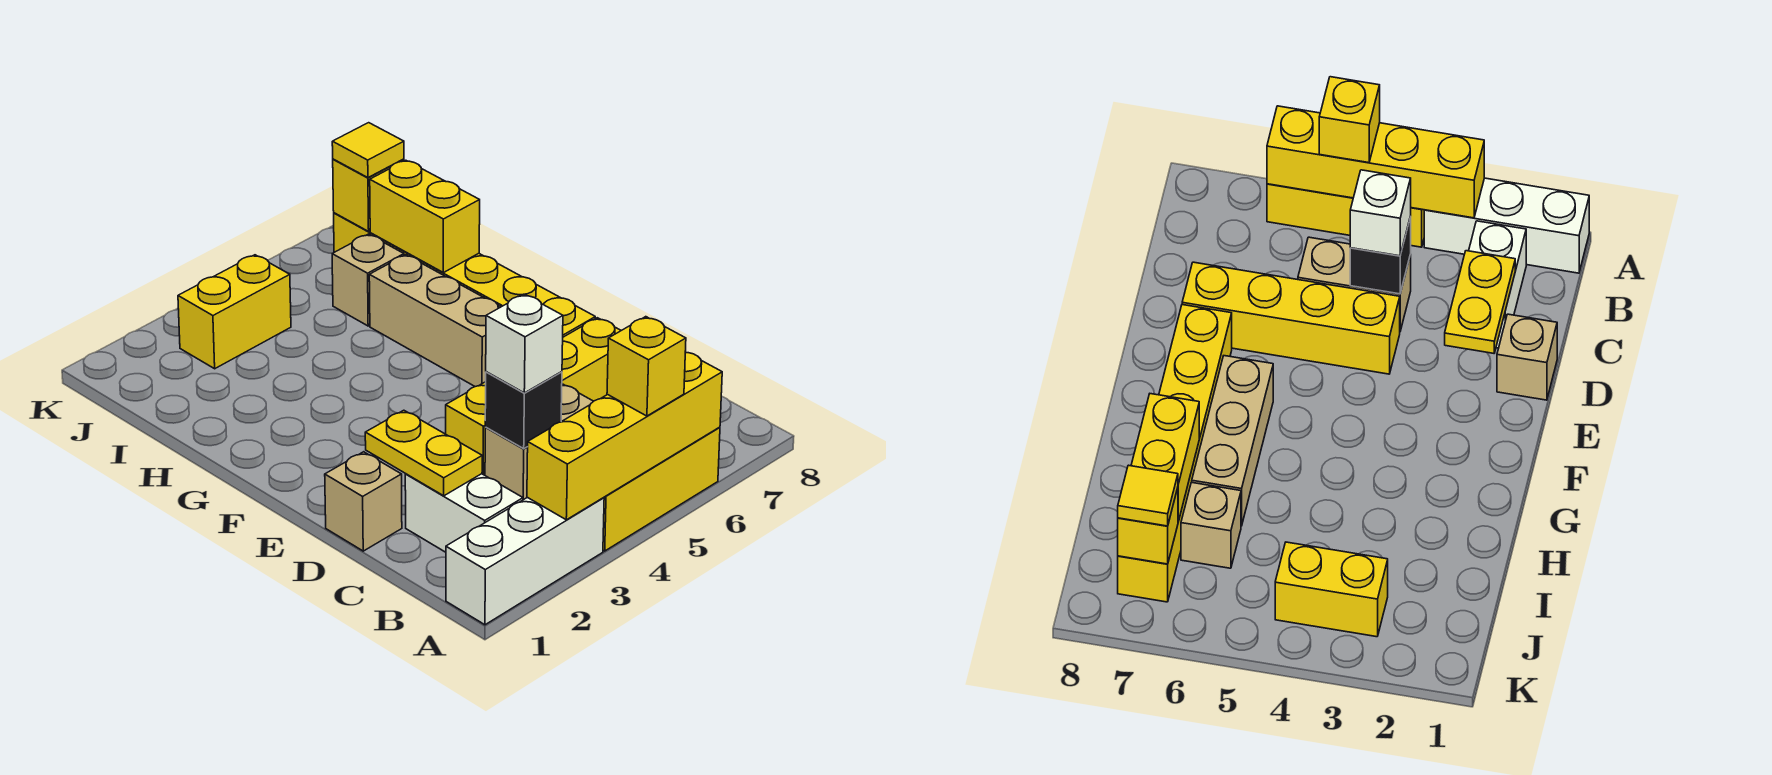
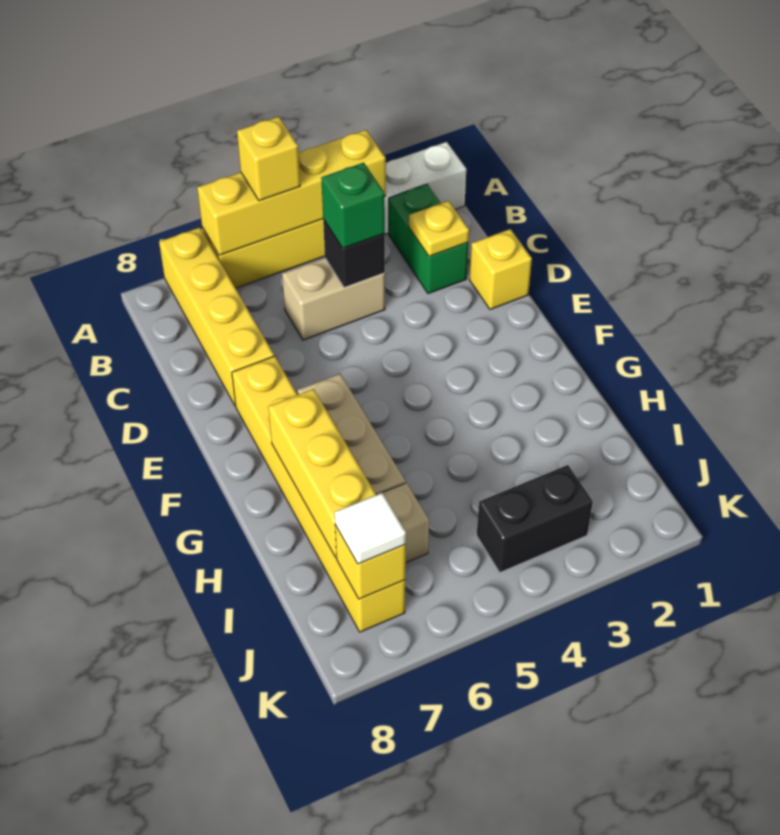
white brick B2:C2 level 1 -> green brick B2:C2 level 1
yellow plate C2:D2 level 2 -> yellow plate C2 level 2
white brick C4 level 3 -> green brick C4 level 3
tan brick D1 level 1 -> yellow brick D1 level 1
yellow brick D4:D7 level 1 -> yellow brick A7:D7 level 1
yellow brick H7:I7 level 2 -> yellow brick G7:I7 level 2
yellow brick J3:J4 level 1 -> black brick J3:J4 level 1
yellow tile J7 level 3 -> white tile J7 level 3

